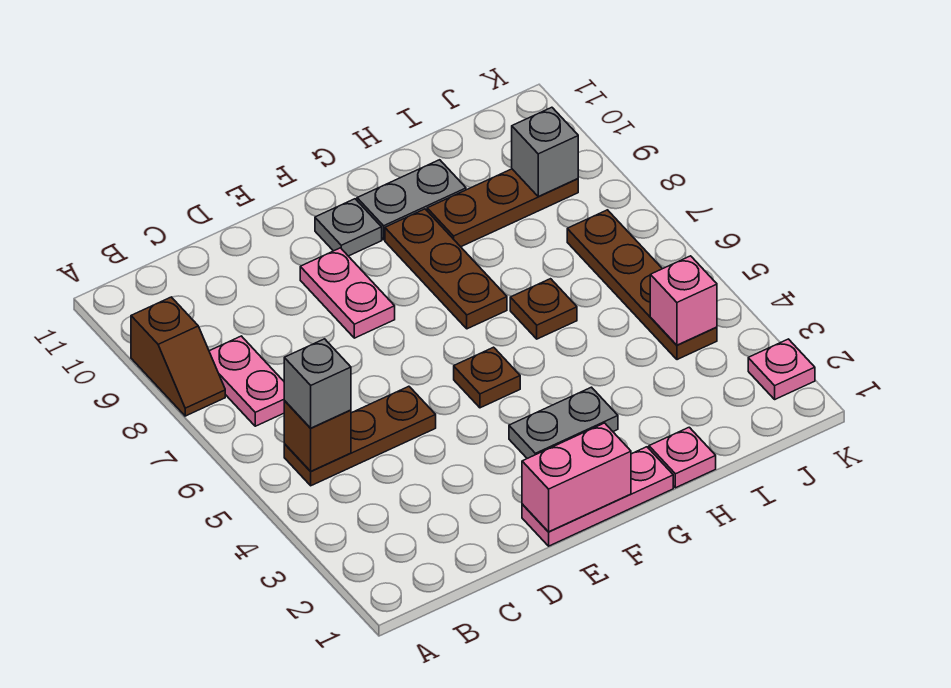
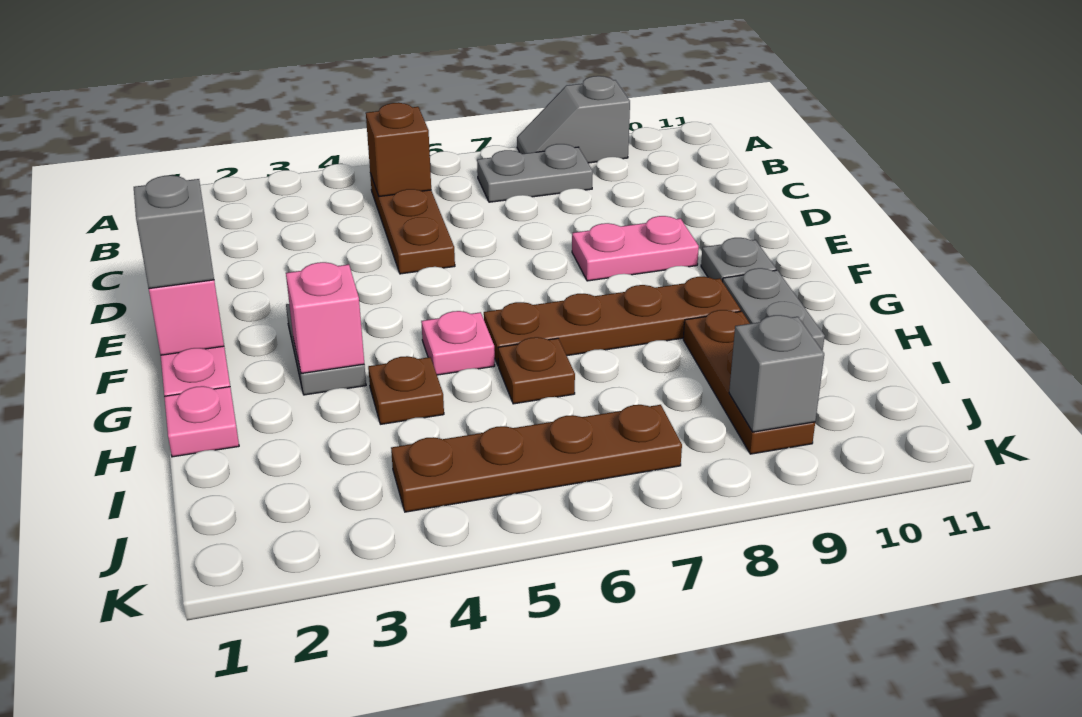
brown slope A8:A9 level 1 top 9 -> grey slope A8:A9 level 1 top 9
grey brick B5 level 3 -> grey brick F1 level 3
pink plate B7:B8 level 1 -> grey plate B7:B8 level 1
brown plate F5 level 1 -> brown plate H4 level 1
brown plate G7:G9 level 1 -> brown plate G6:G9 level 1
pink brick J4 level 2 -> pink brick G3 level 2
pink plate K2 level 1 -> pink plate G5 level 1

